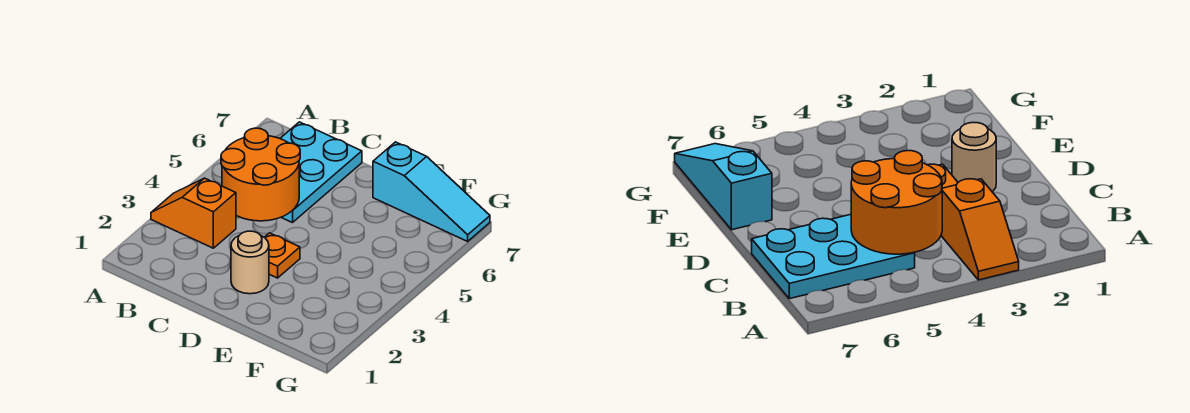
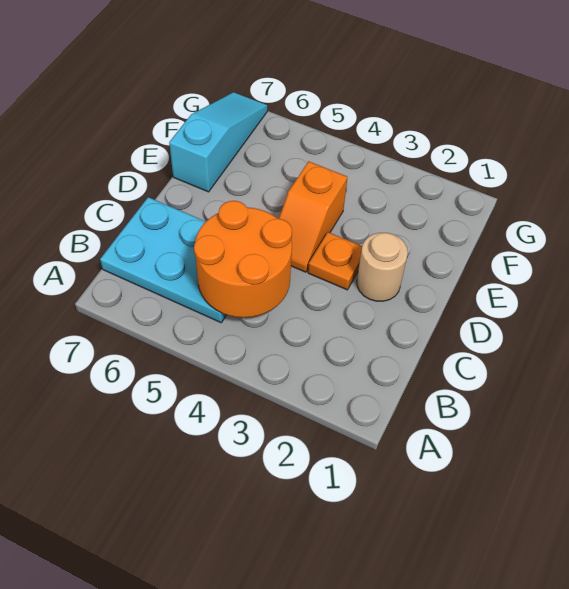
orange slope A3:B3 level 1 top B -> orange slope D4:E4 level 1 top E

